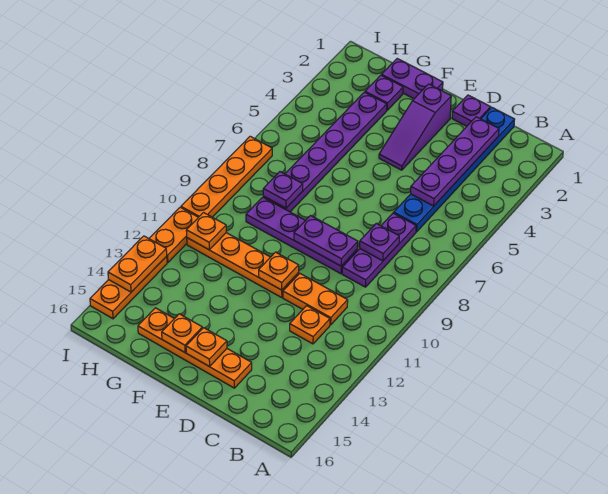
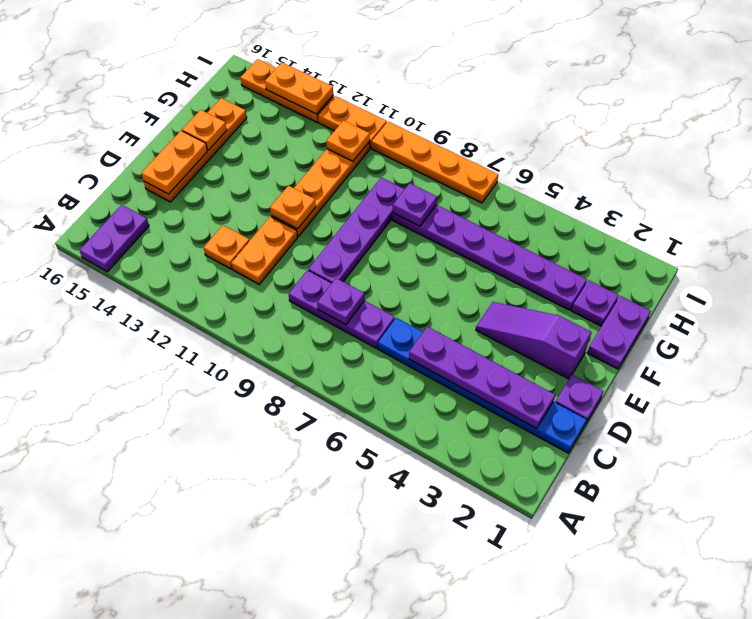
purple plate D9:E9 level 2 -> purple plate A15:B15 level 1
orange plate E15 level 2 -> orange plate D15:E15 level 2

